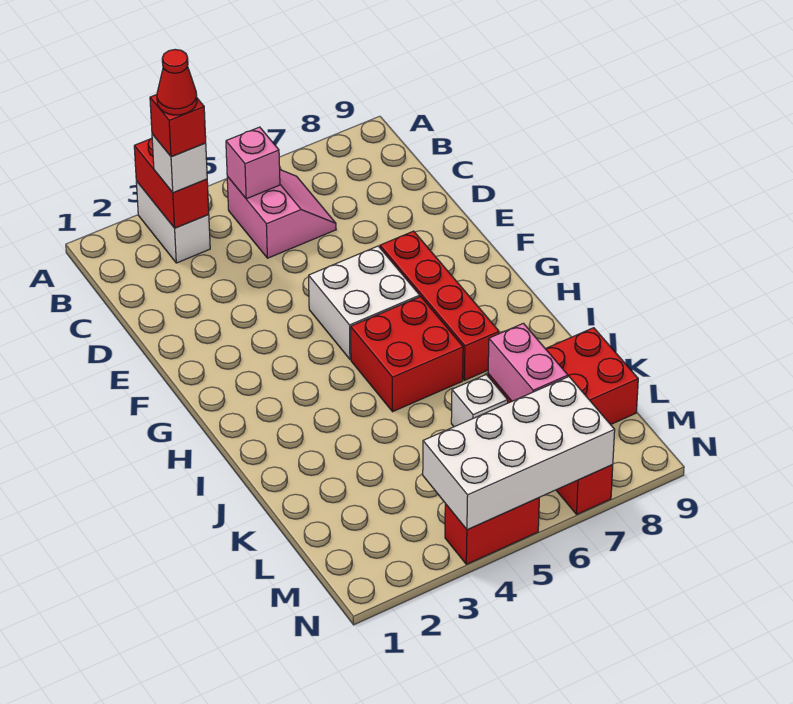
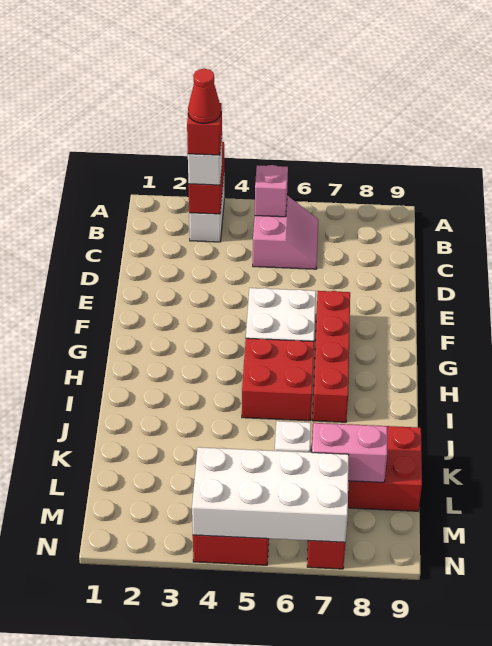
pink brick K7:L7 level 2 -> pink brick L7:L8 level 2

